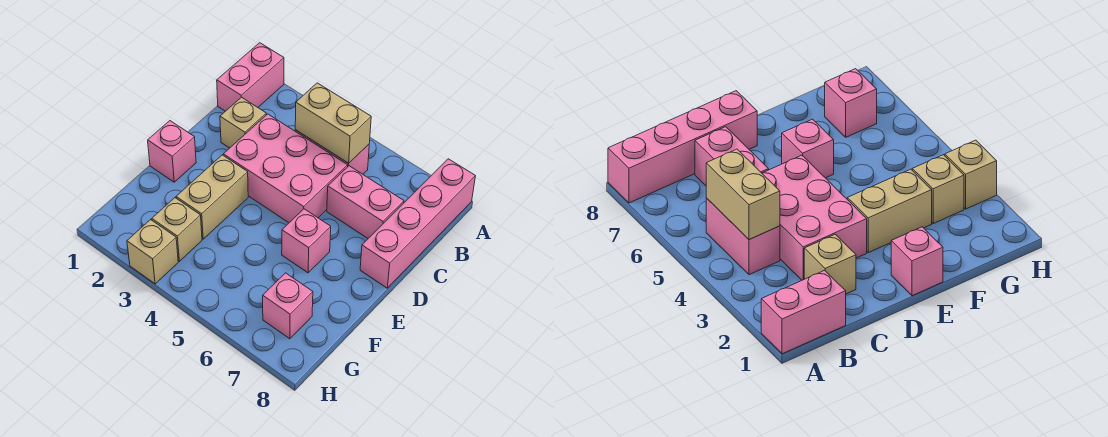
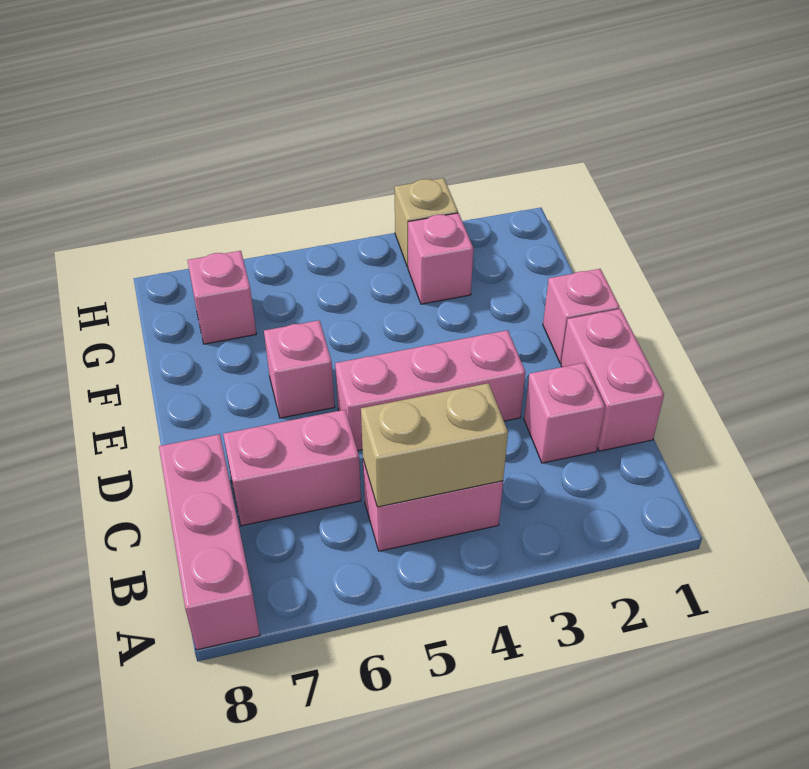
pink brick A1:B1 level 1 -> pink brick C1:D1 level 1
pink brick A8:D8 level 1 -> pink brick A8:C8 level 1
tan brick C2 level 1 -> pink brick C2 level 1
pink brick C3:D5 level 1 -> pink brick D3:D5 level 1
tan brick E3:F3 level 1 -> none
tan brick G3 level 1 -> pink brick G3 level 1

